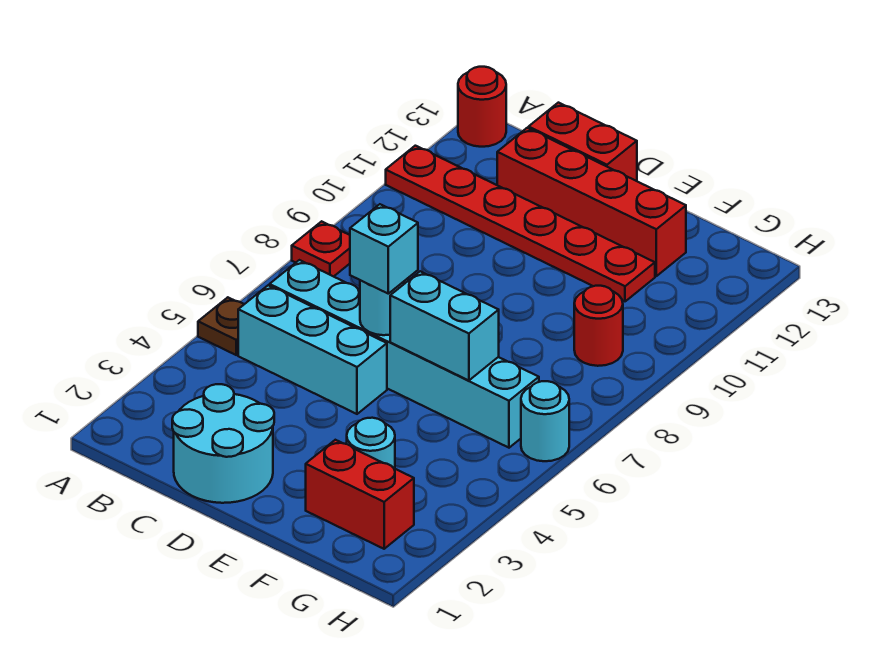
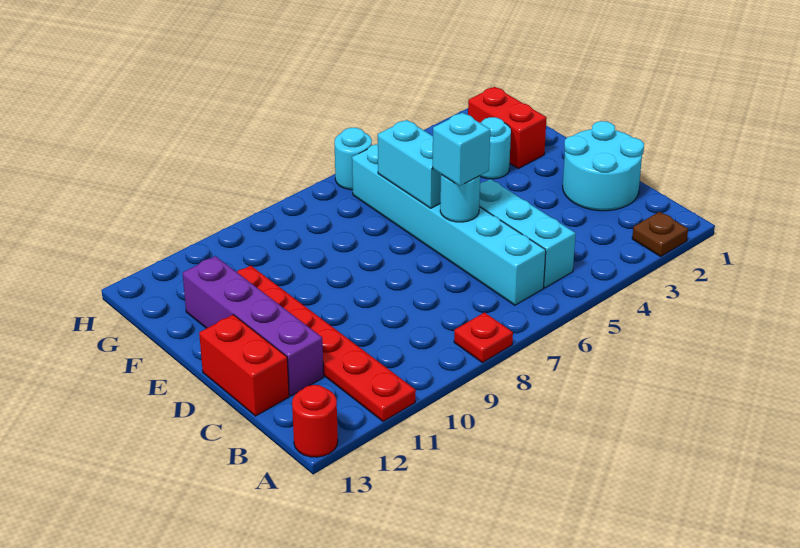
brown plate A5 level 1 -> brown plate A2 level 1
red brick C12:F12 level 1 -> purple brick C12:F12 level 1
red round brick G9 level 1 -> none

